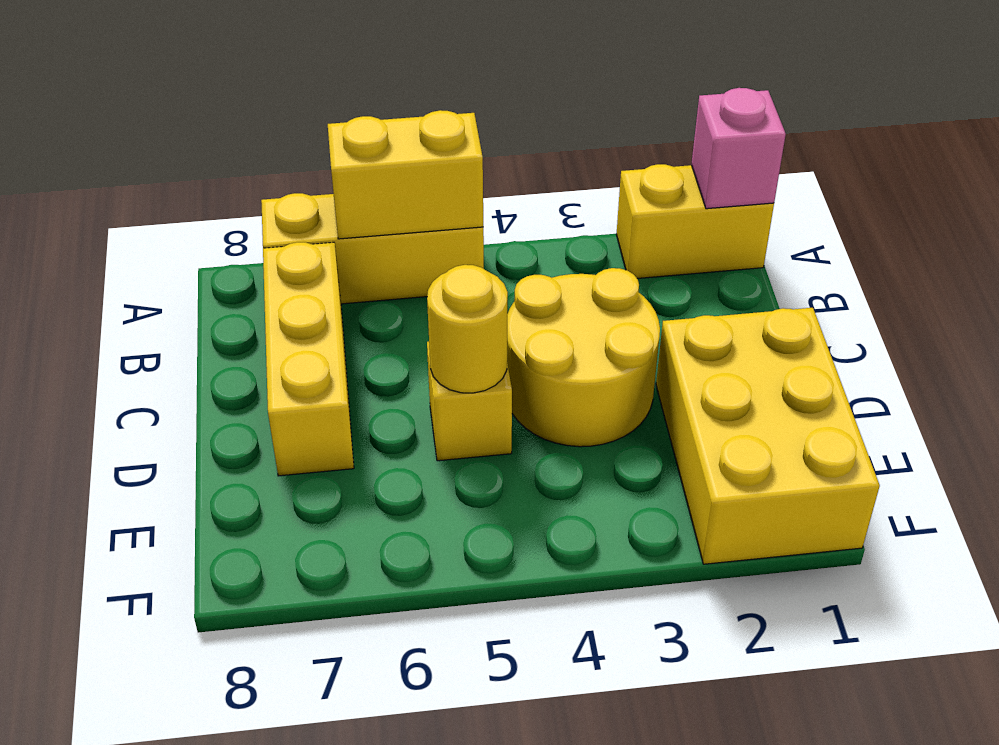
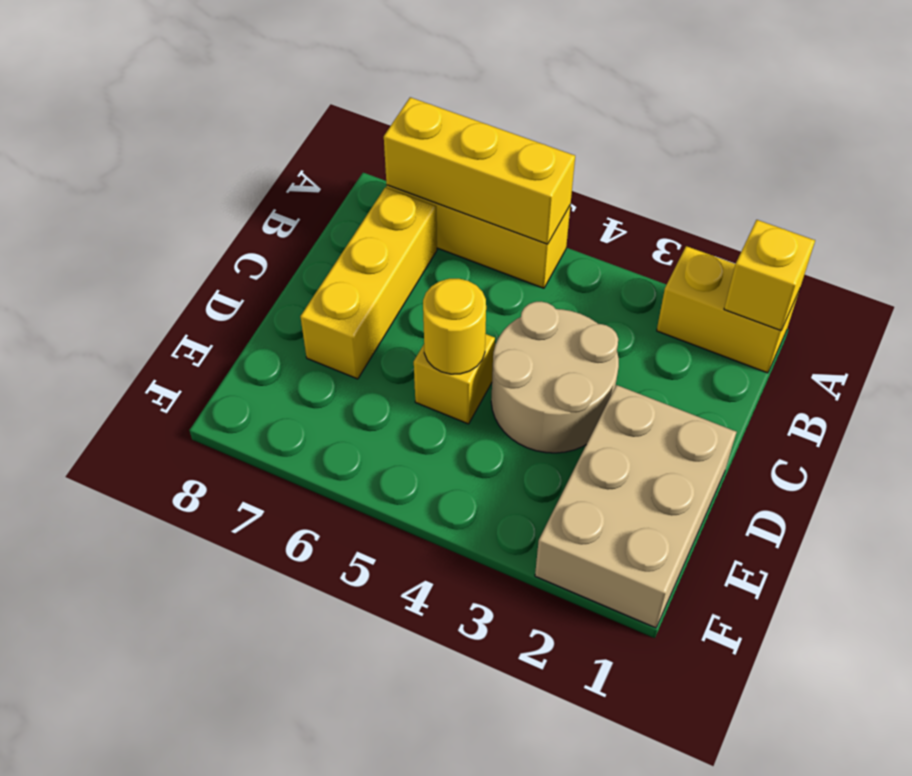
pink brick A1 level 2 -> yellow brick A1 level 2
yellow brick A5:A6 level 2 -> yellow brick A5:A7 level 2
yellow round brick C3:D4 level 1 -> tan round brick C3:D4 level 1
yellow brick D1:F2 level 1 -> tan brick D1:F2 level 1

